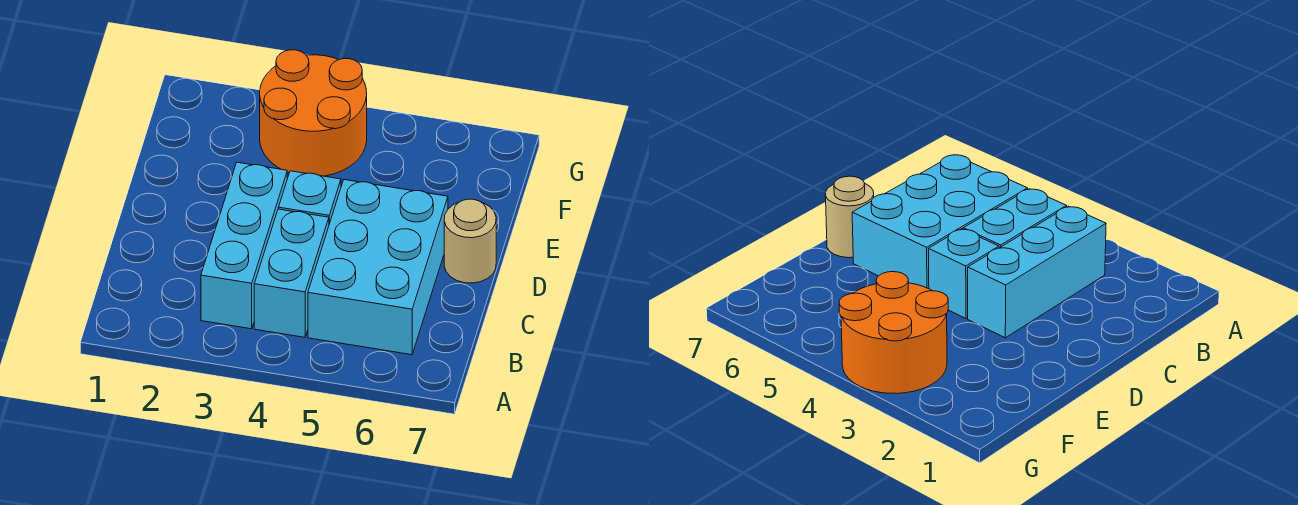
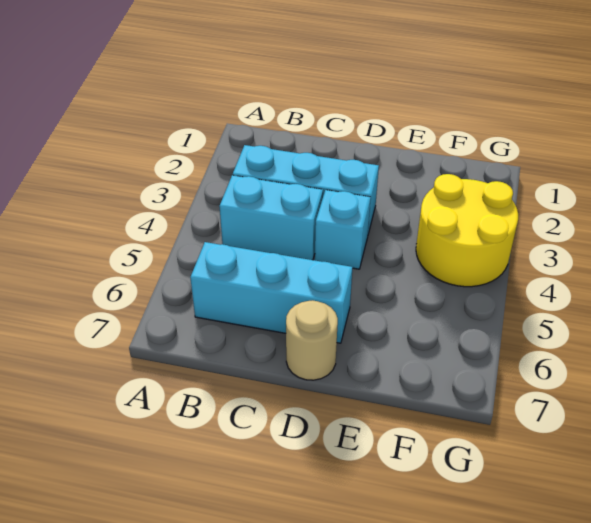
cyan brick B5:D6 level 1 -> cyan brick B6:D6 level 1
orange round brick F3:G4 level 1 -> yellow round brick F3:G4 level 1

